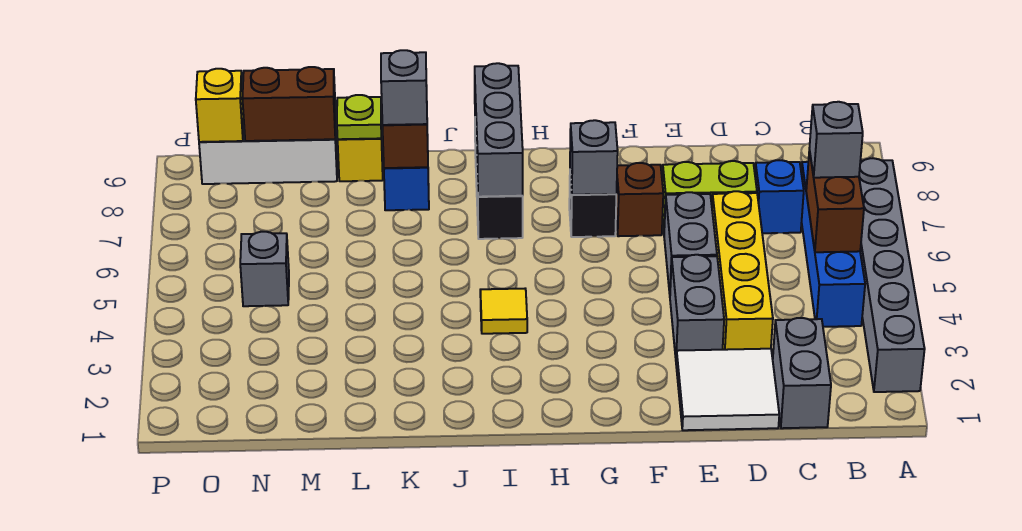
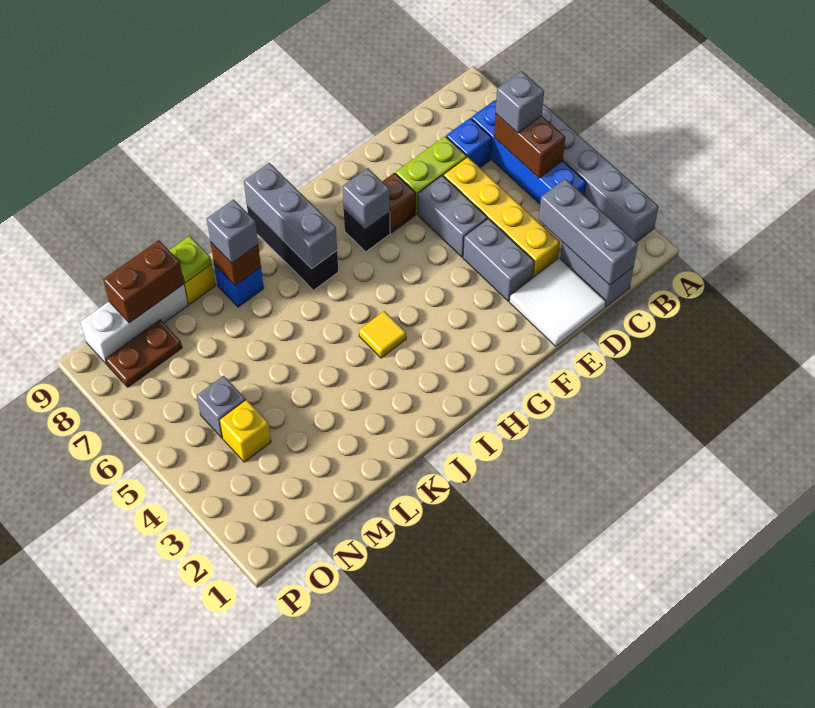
none -> grey brick C1:C3 level 2
none -> brown plate N8:O8 level 1
yellow brick O9 level 2 -> yellow brick N4 level 1

